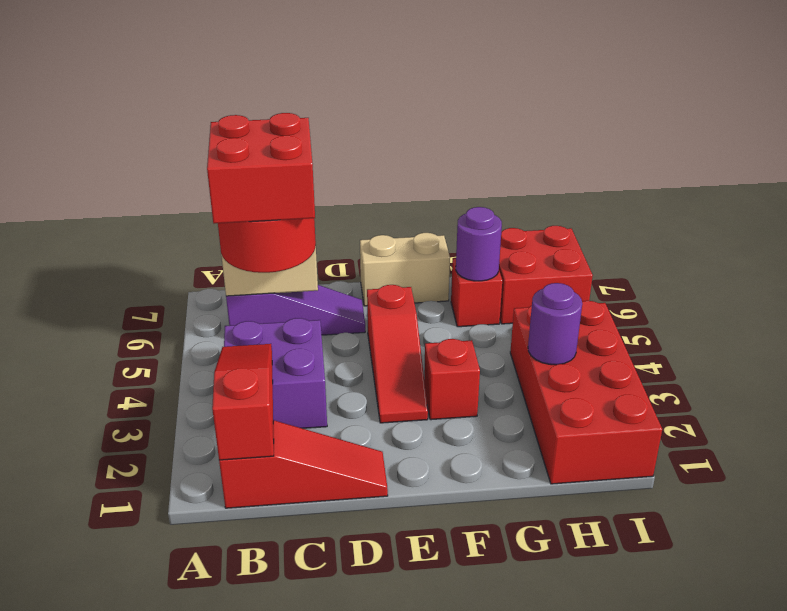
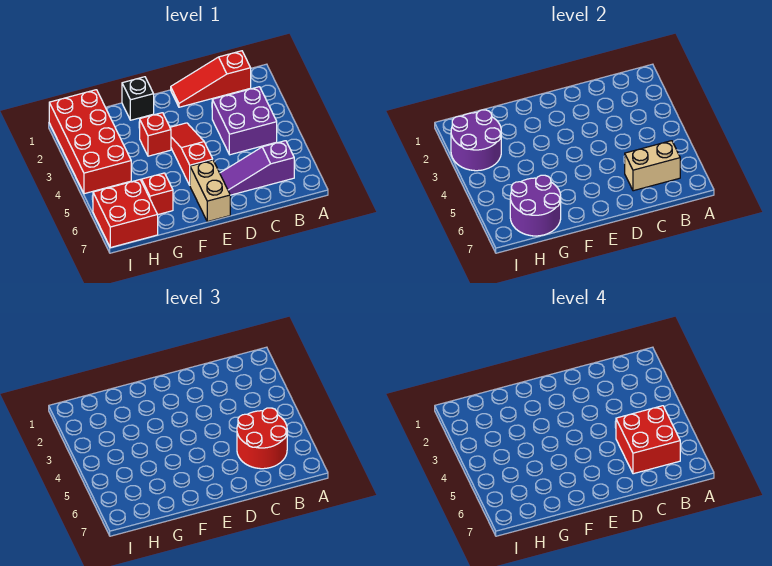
red slope B1:B3 level 2 top 1 -> none
tan brick E7:F7 level 1 -> tan brick E6:E7 level 1
none -> black brick F1 level 1
purple round brick G6 level 2 -> purple round brick G6:H7 level 2
purple round brick H3 level 2 -> purple round brick H2:I3 level 2

